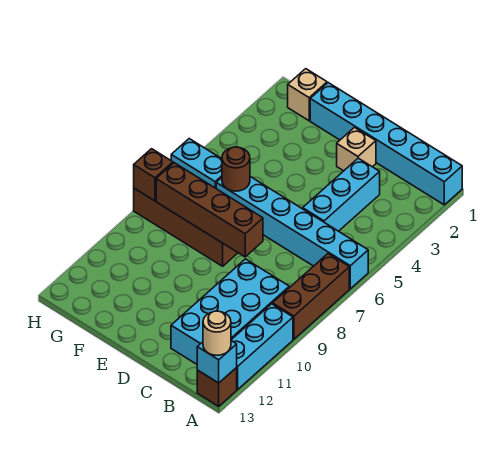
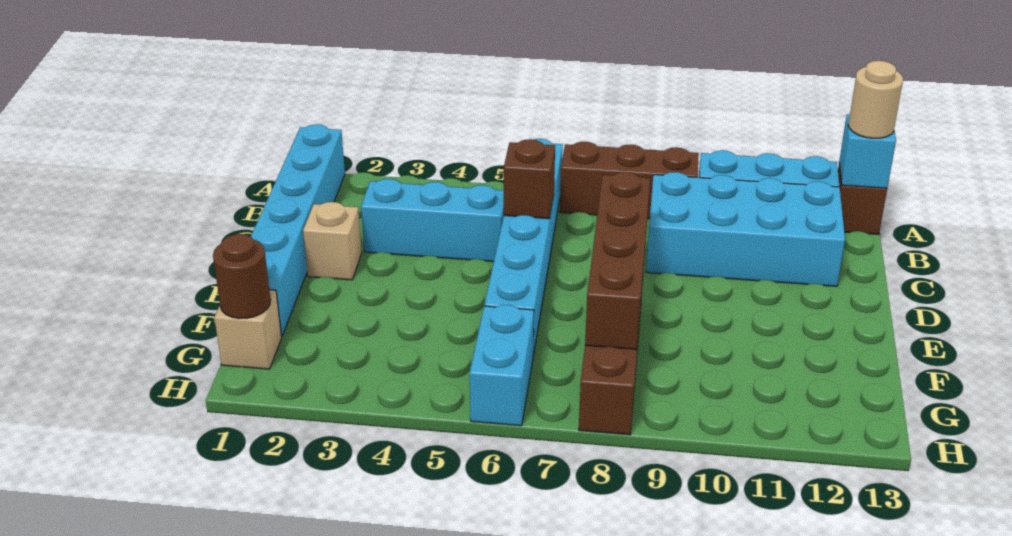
brown round brick F6 level 2 -> brown round brick G1 level 2
brown brick H8 level 2 -> brown brick C6 level 2

